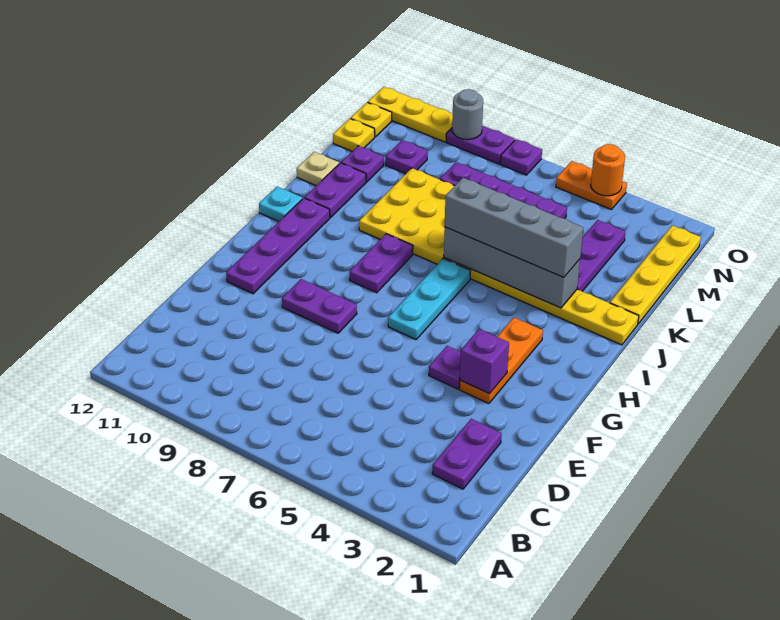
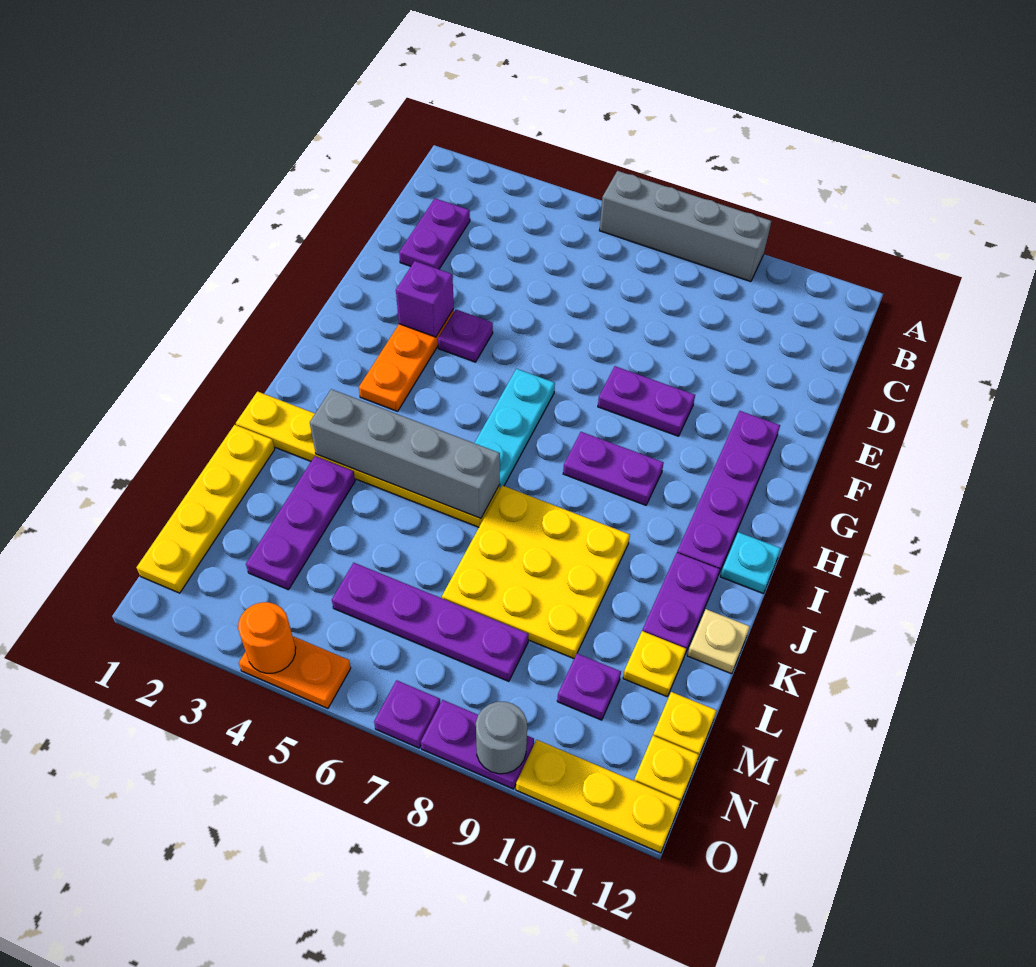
purple plate H8:I8 level 1 -> purple plate H8:H9 level 1
grey brick J3:J6 level 3 -> grey brick A6:A9 level 1
purple plate L11 level 1 -> yellow plate L11 level 1

